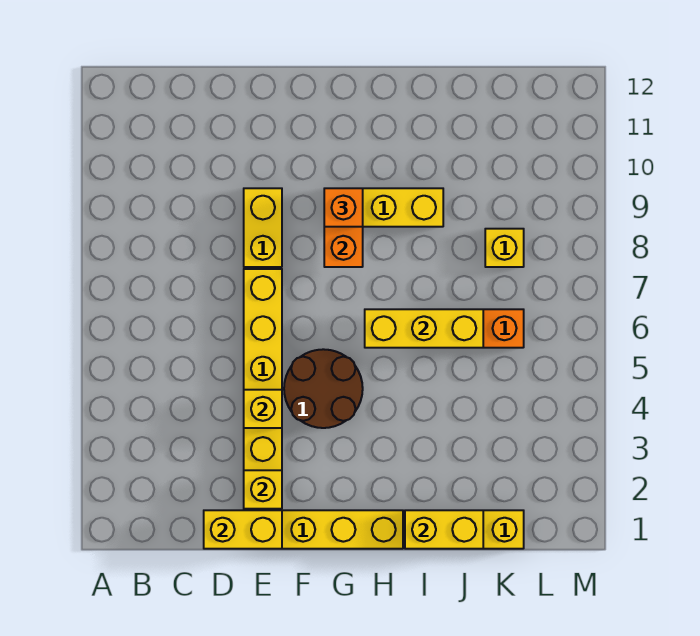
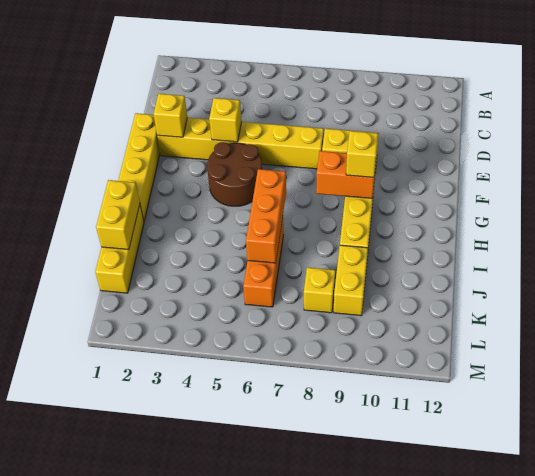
yellow brick D1:E1 level 2 -> yellow brick J9:K9 level 1
orange brick G9 level 3 -> yellow brick G9 level 3
yellow brick H6:J6 level 2 -> orange brick H6:J6 level 2

